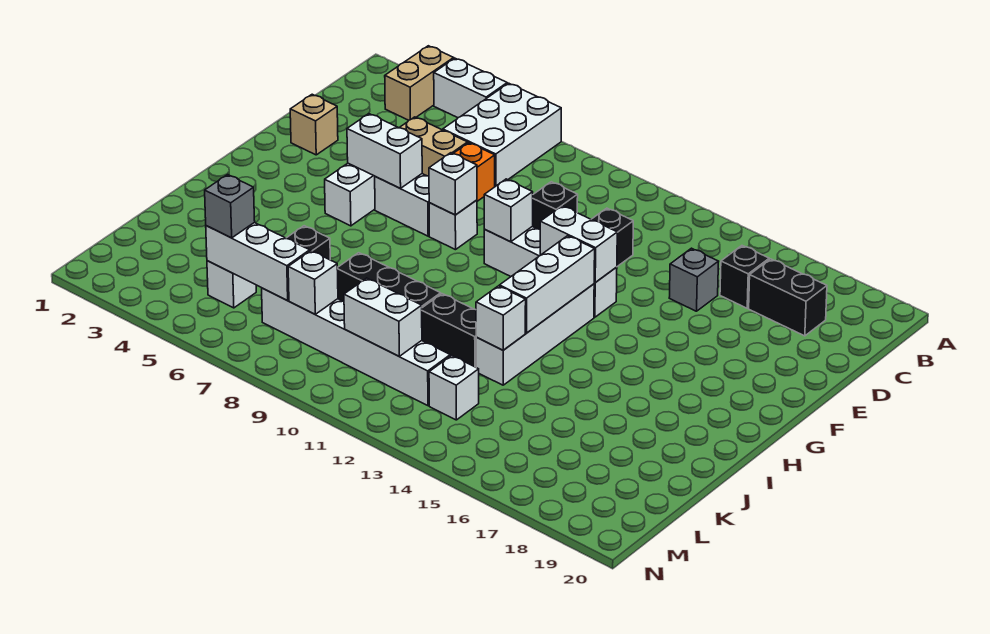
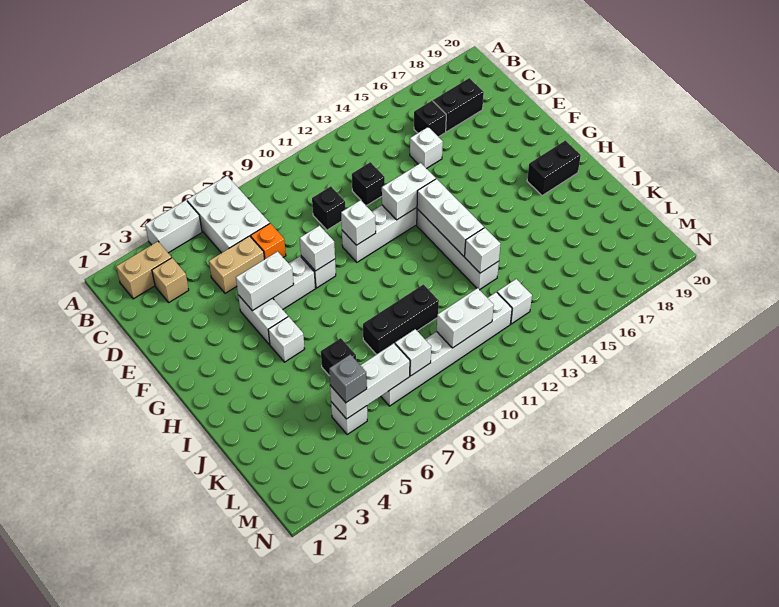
tan brick A3:B3 level 1 -> tan brick B2:B3 level 1
grey brick D15 level 1 -> white brick D15 level 1
tan brick E2 level 1 -> tan brick C3 level 1
none -> white brick H5 level 1
black brick J11:J12 level 1 -> black brick H18:H19 level 1

